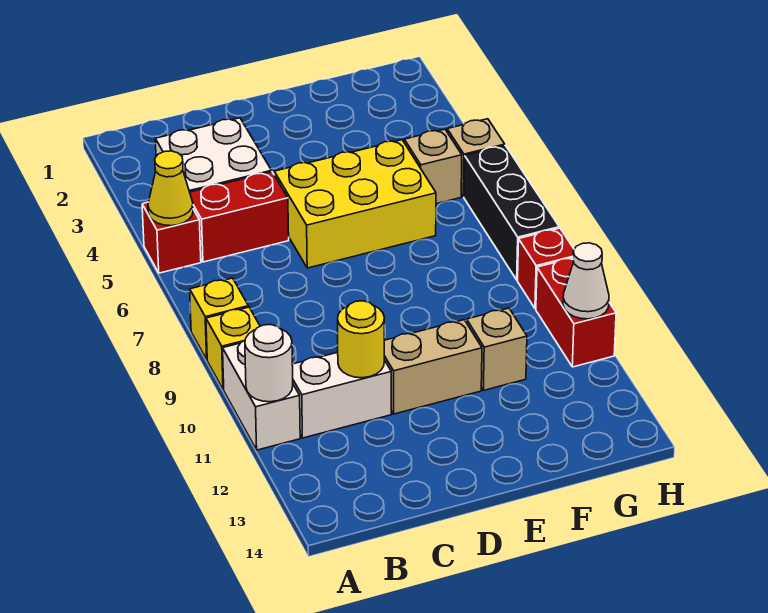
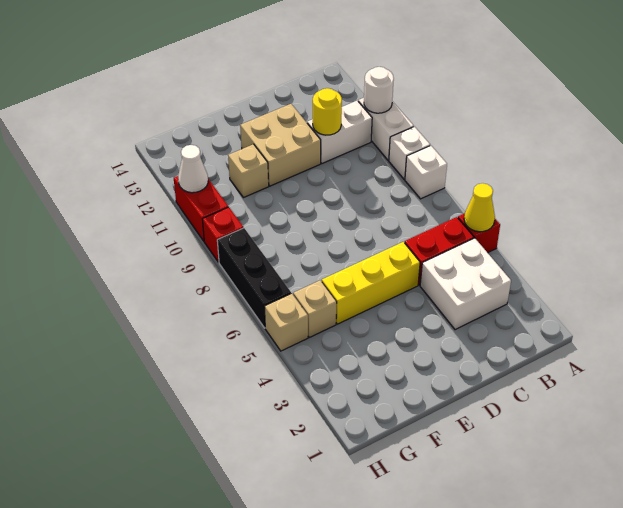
yellow brick A8 level 1 -> white brick A8 level 1
yellow brick A9 level 1 -> white brick A9 level 1
yellow brick D5:F6 level 1 -> yellow brick D5:F5 level 1
tan brick D11:E11 level 1 -> tan brick D11:E12 level 1

